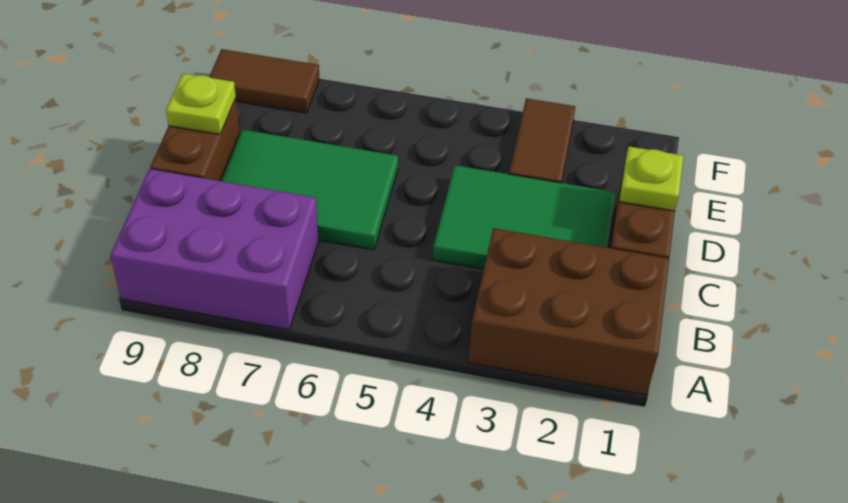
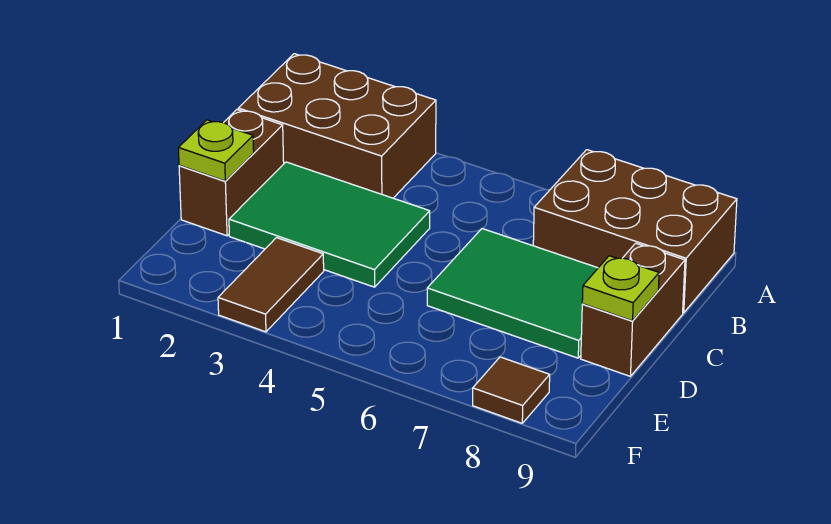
purple brick A7:B9 level 1 -> brown brick A7:B9 level 1
brown tile F8:F9 level 1 -> brown tile F8 level 1

